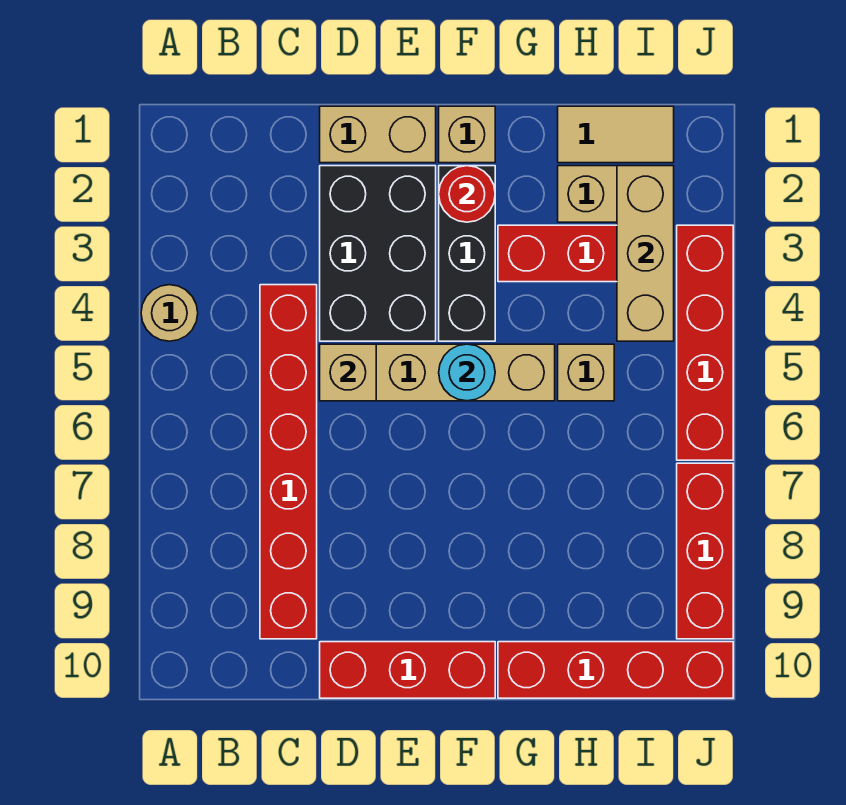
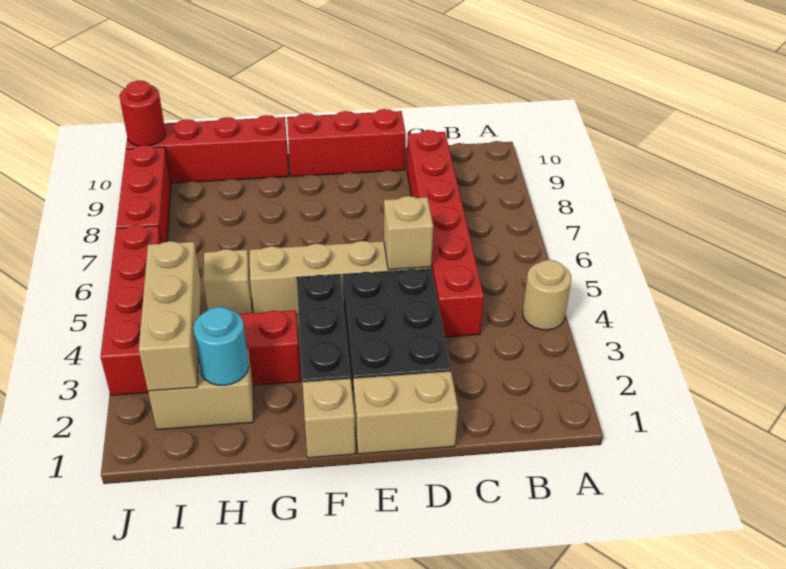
red round brick F2 level 2 -> red round brick J10 level 2
cyan round brick F5 level 2 -> cyan round brick H2 level 2
tan tile H1:I1 level 1 -> none

